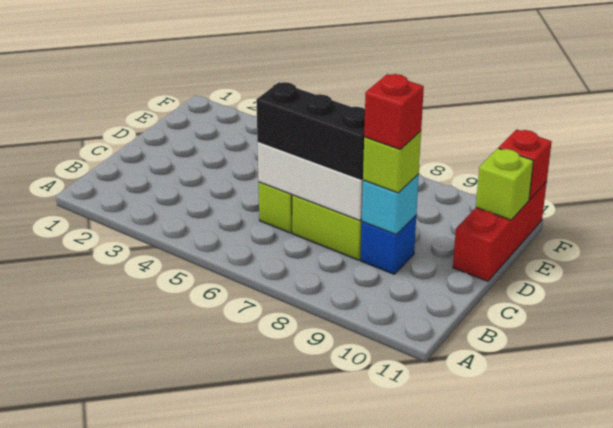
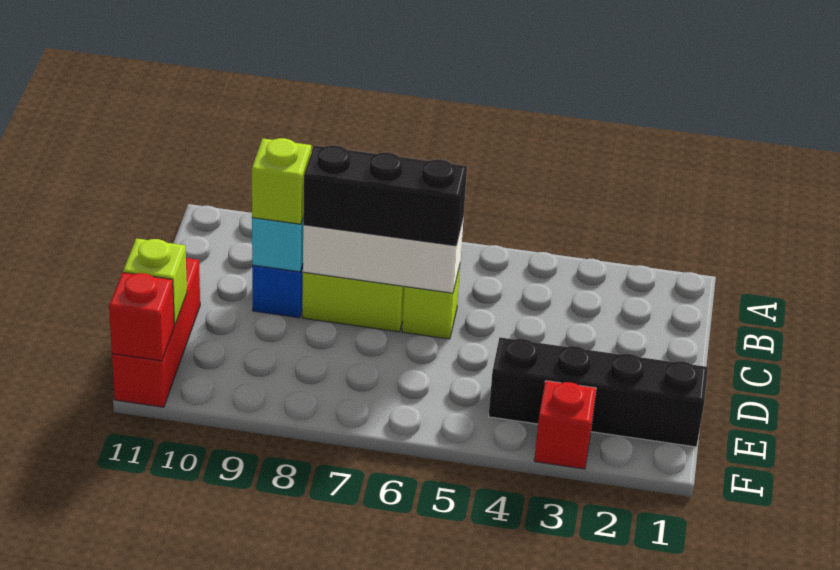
red brick C9 level 4 -> red brick F3 level 1
none -> black brick E1:E4 level 1

